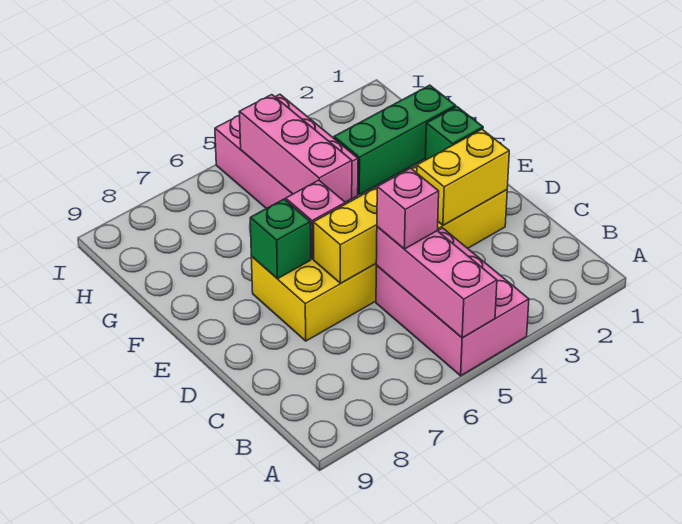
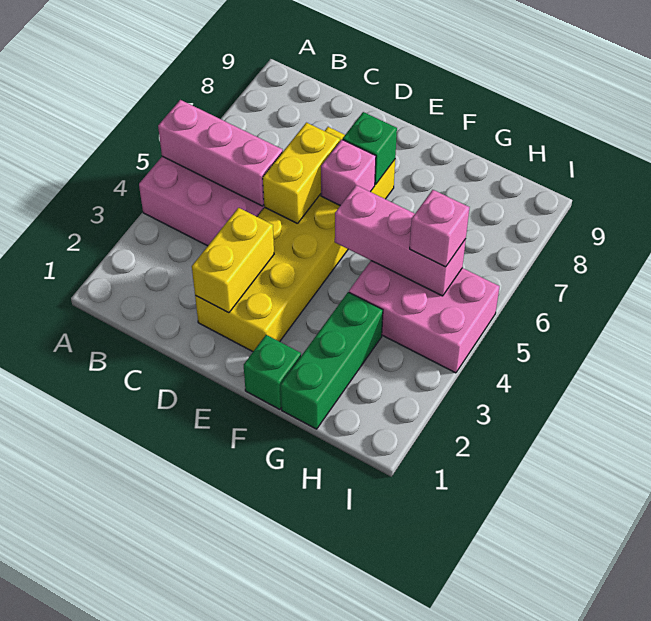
pink brick C5 level 3 -> pink brick H5 level 3

